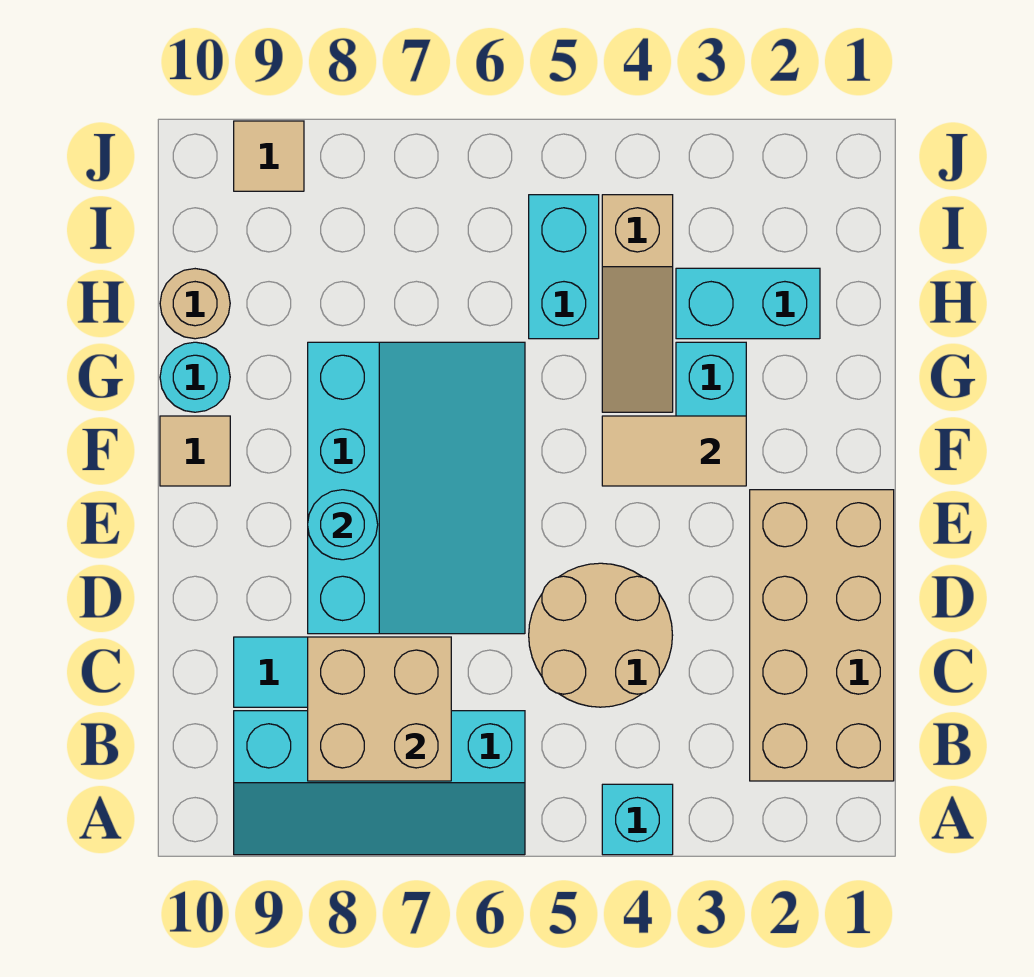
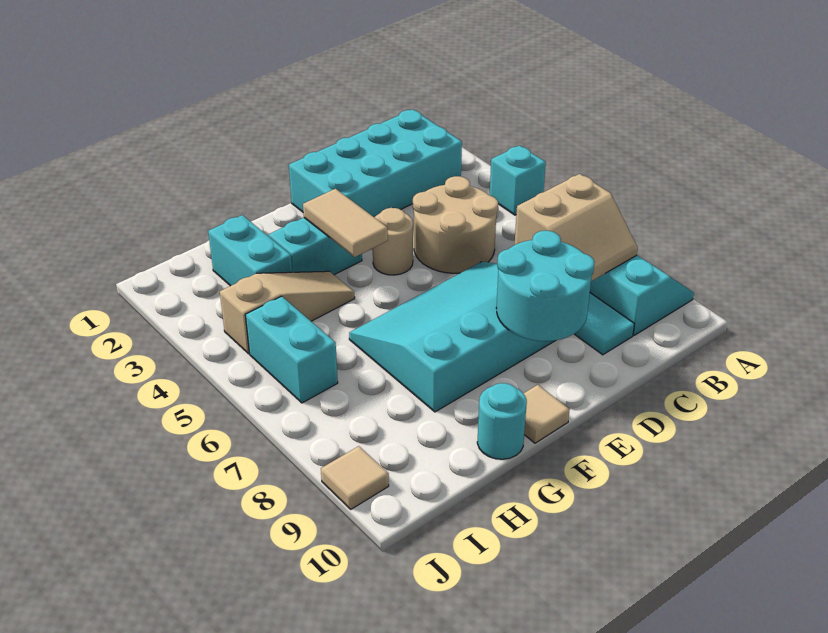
tan brick B1:E2 level 1 -> cyan brick B1:E2 level 1
tan brick B7:C8 level 2 -> tan slope B7:C8 level 2 top 7
cyan round brick E8 level 2 -> cyan round brick D8:E9 level 2
cyan brick H5:I5 level 1 -> cyan brick I5:I6 level 1
tan round brick H10 level 1 -> tan round brick E4 level 1

